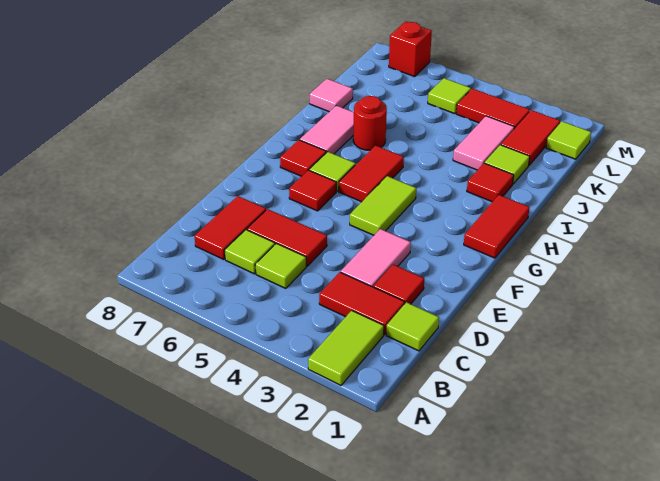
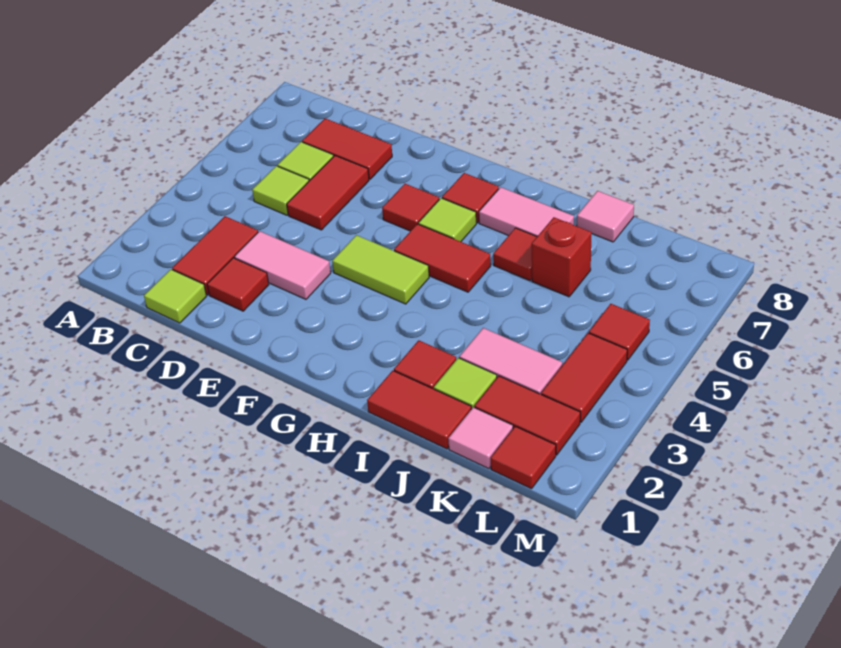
lime tile A2:B2 level 1 -> none
red tile G1:H1 level 1 -> red tile I1:J1 level 1
red round brick I6 level 1 -> red tile I6 level 1
none -> pink tile K1 level 1
lime tile L1 level 1 -> red tile L1 level 1
lime tile L5 level 1 -> red tile L5 level 1
red brick M7 level 1 -> red brick J6 level 1

